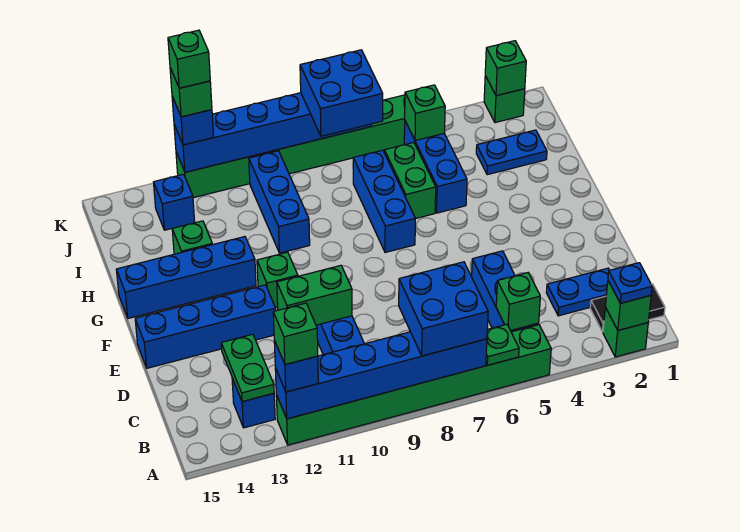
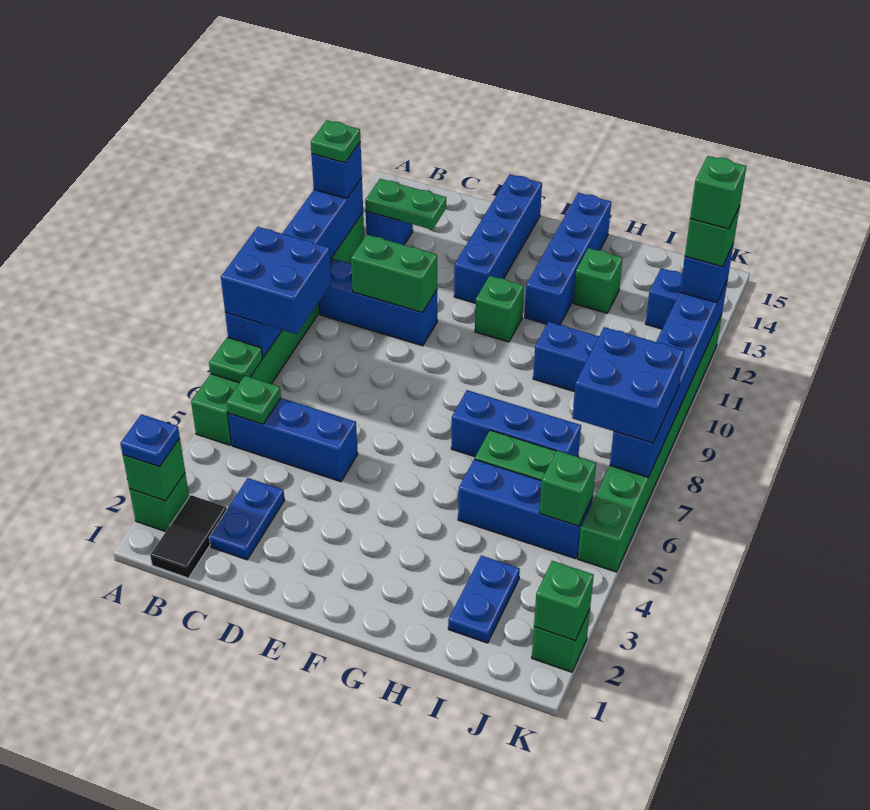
green brick A12 level 4 -> green plate A12 level 4
green brick B5 level 2 -> green plate B5 level 2
green brick D10:D11 level 2 -> green brick C10:D10 level 2

